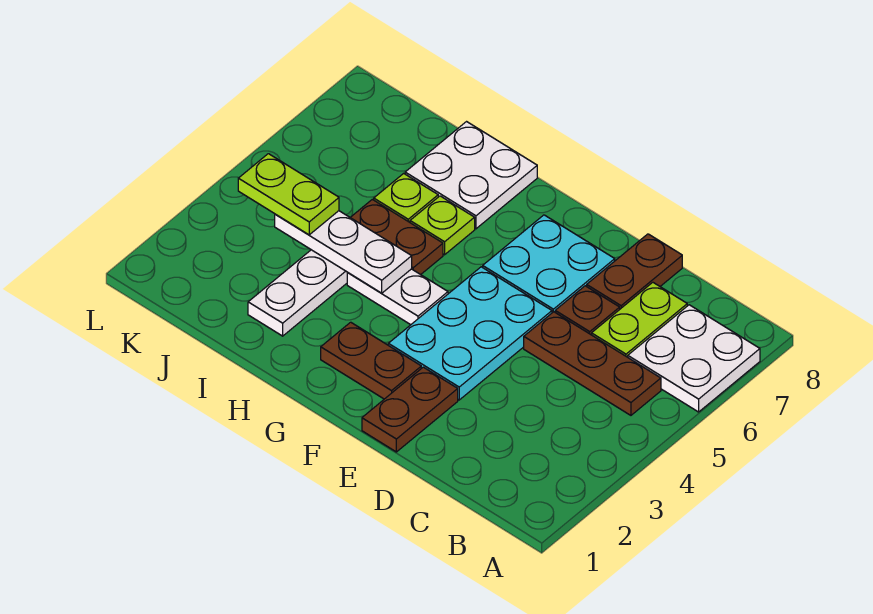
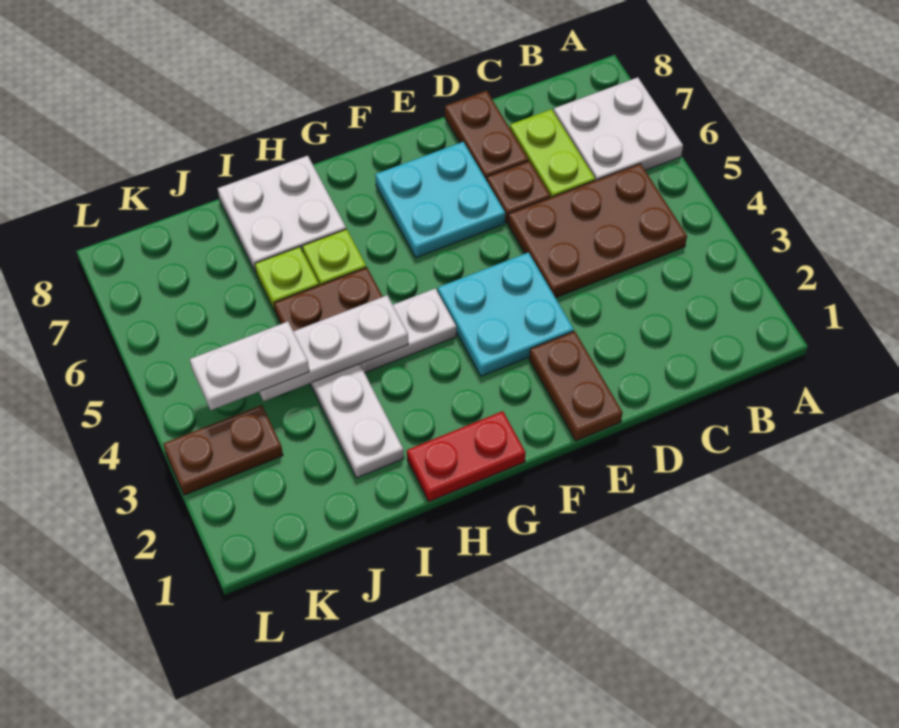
brown plate B5:D5 level 1 -> brown plate B4:D5 level 1
cyan plate E3:F5 level 1 -> cyan plate E3:F4 level 1
brown plate F2:G2 level 1 -> brown plate K3:L3 level 1
none -> red plate G1:H1 level 1
lime plate J4:K4 level 3 -> white plate J4:K4 level 3

